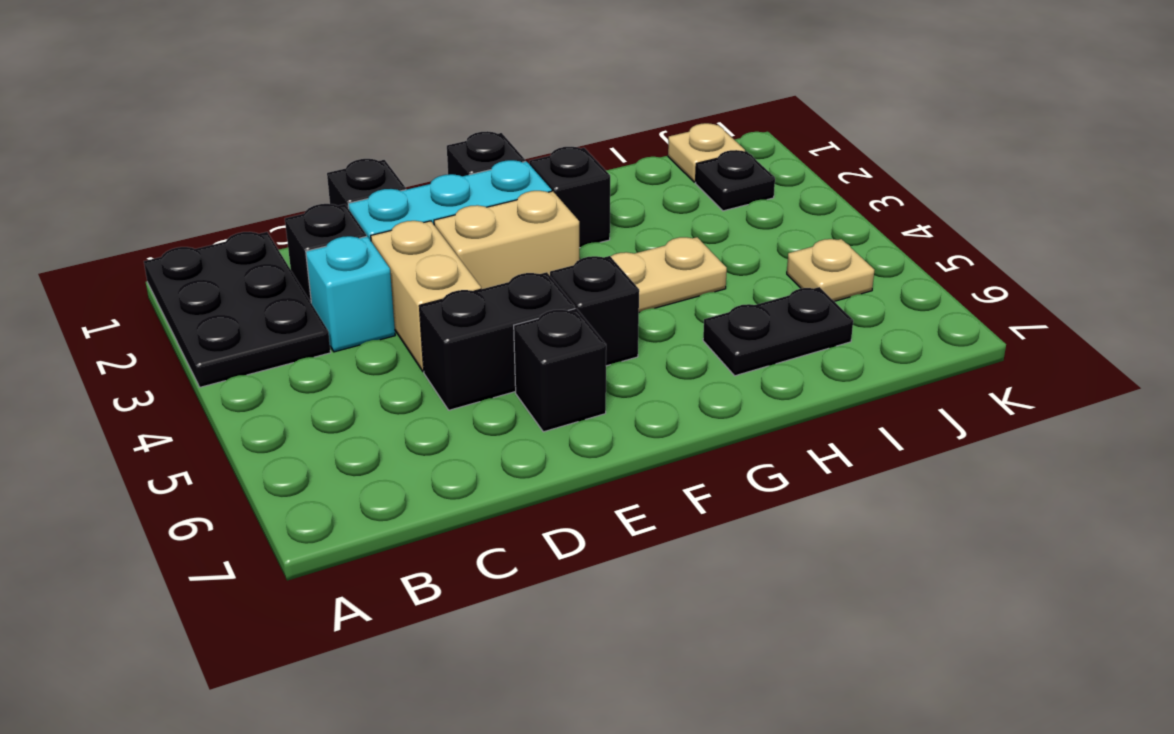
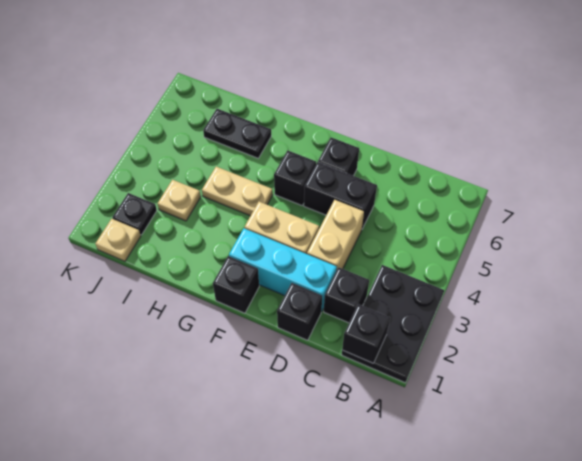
cyan brick C3 level 1 -> none
black brick G2 level 1 -> black brick B1 level 2
tan plate J5 level 1 -> tan plate I3 level 1

